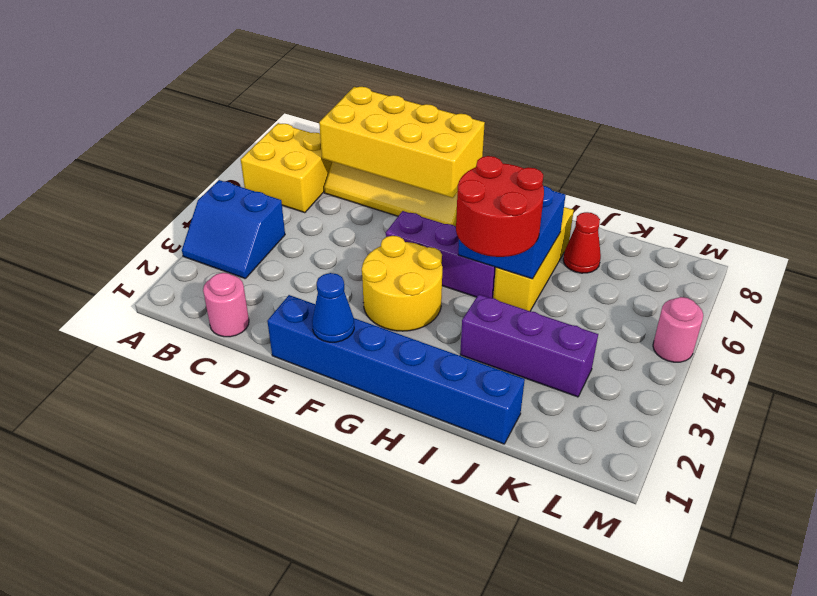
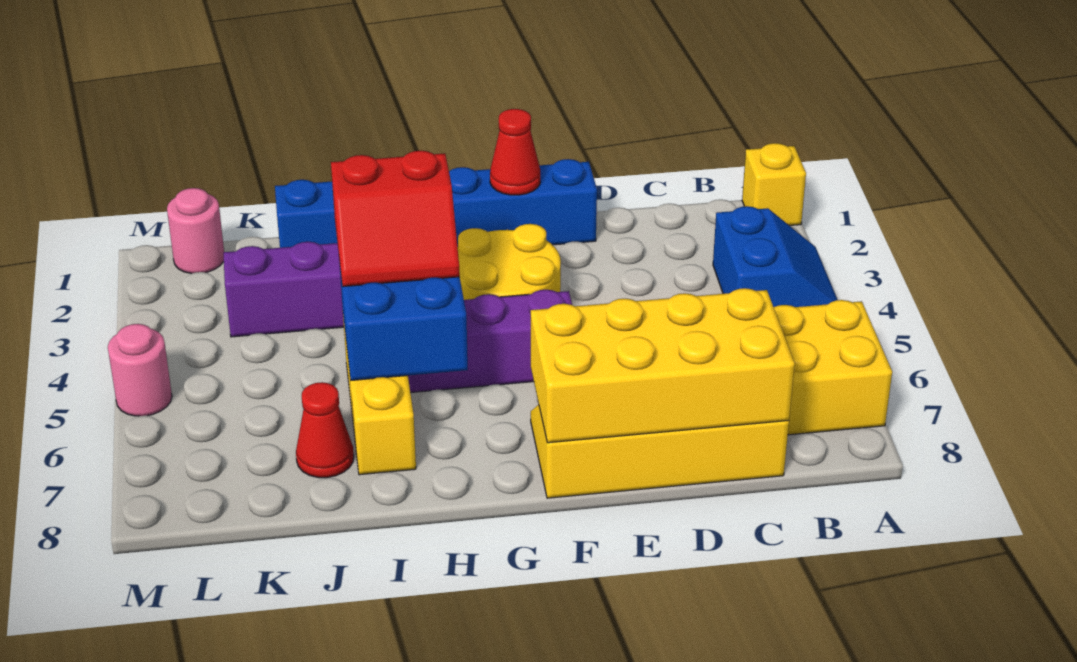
none -> yellow brick A1 level 1
blue slope A3:B4 level 1 top 4 -> blue slope A3:B4 level 1 top B
pink round brick C1 level 1 -> pink round brick L1 level 1
blue cone F1 level 2 -> red cone F1 level 2
red round brick H4:I5 level 3 -> red slope H4:I5 level 3 top 4

